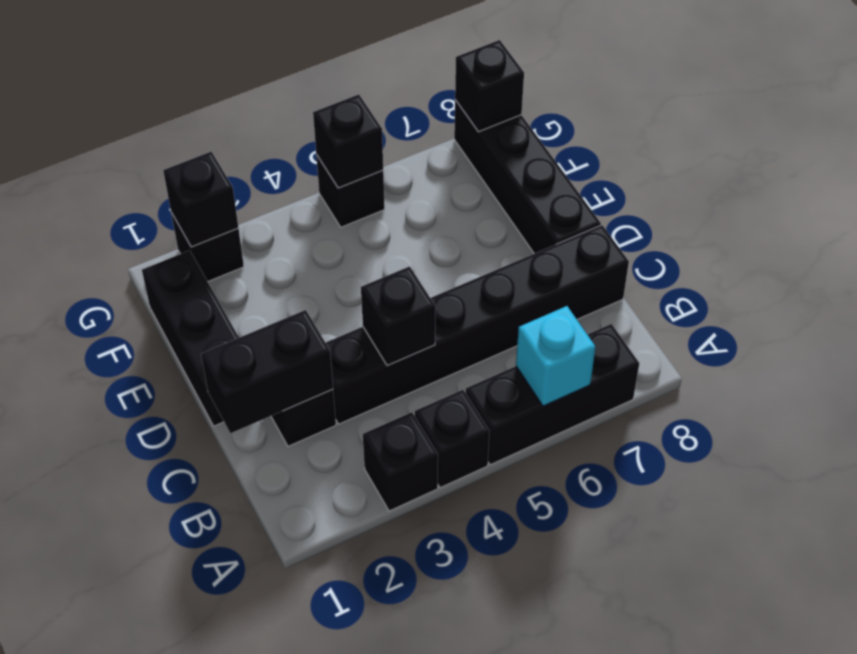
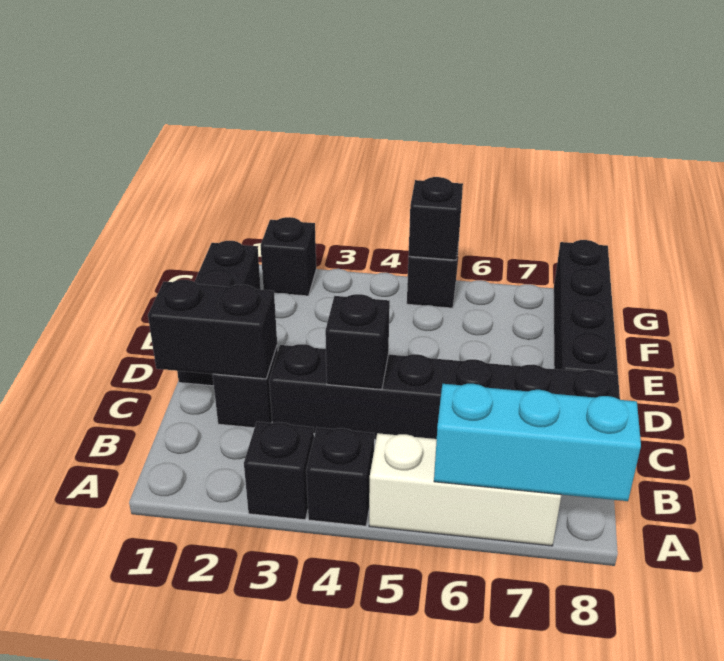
black brick A5:A7 level 1 -> white brick A5:A7 level 1
cyan brick A6 level 2 -> cyan brick A6:A8 level 2
black brick G2 level 2 -> none
black brick G8 level 2 -> none

